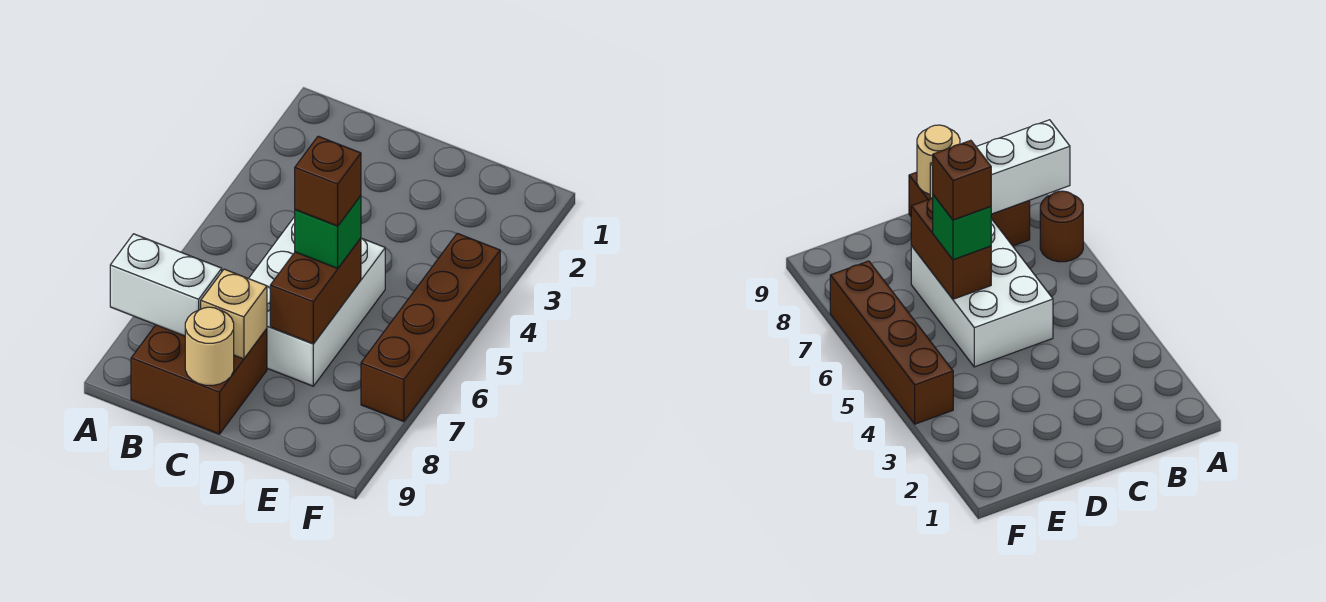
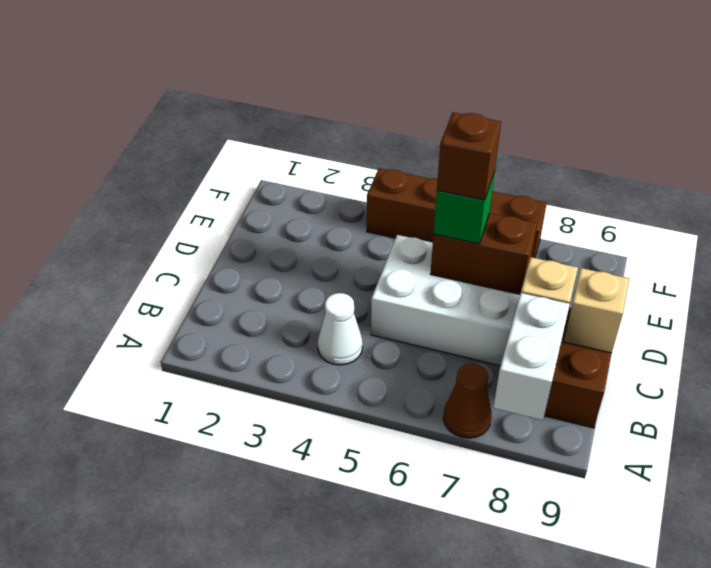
brown round brick A7 level 1 -> brown cone A7 level 1
none -> white cone B4 level 1
tan round brick C9 level 2 -> tan brick C9 level 2

